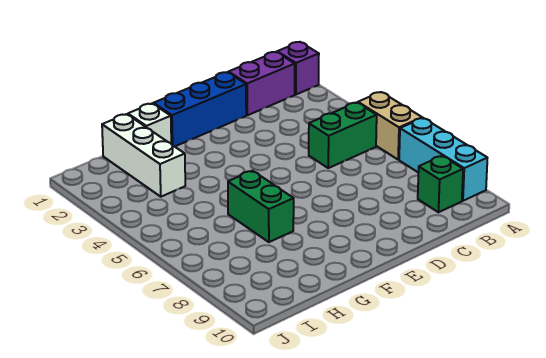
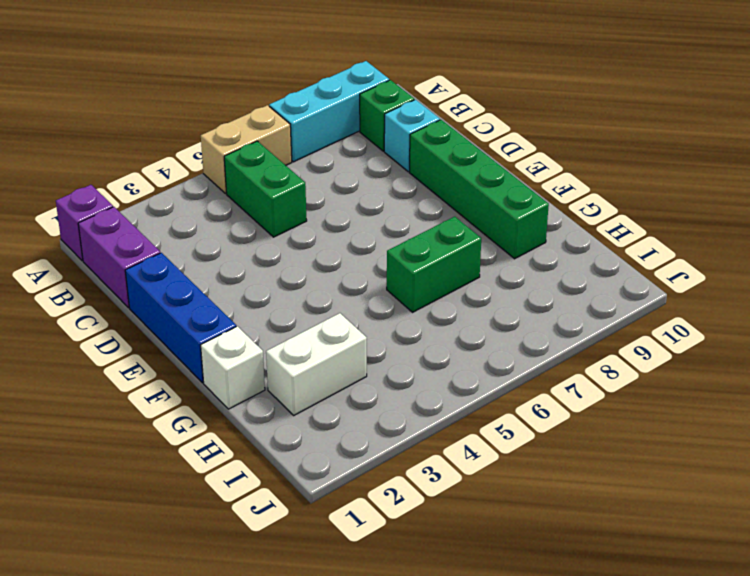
none -> cyan brick C9 level 1
none -> green brick D9:G9 level 1
white brick H1:H3 level 1 -> white brick H2:H3 level 1

